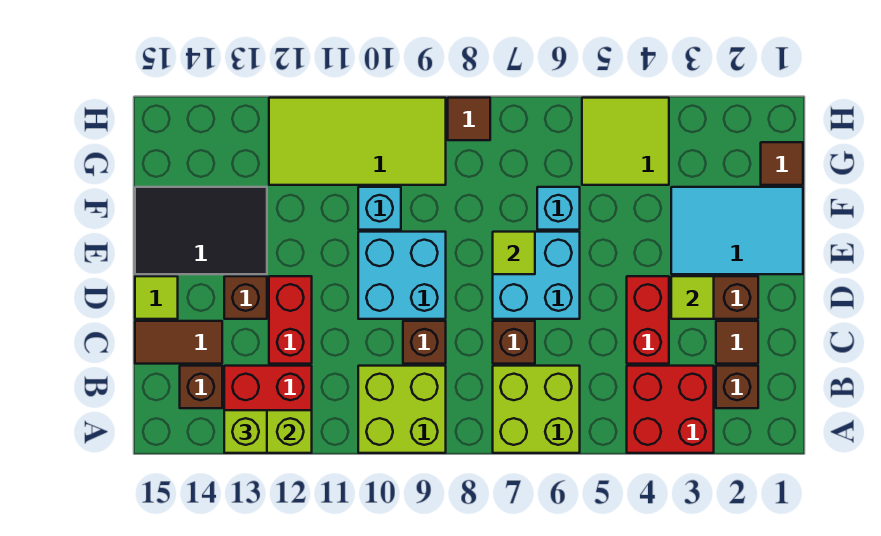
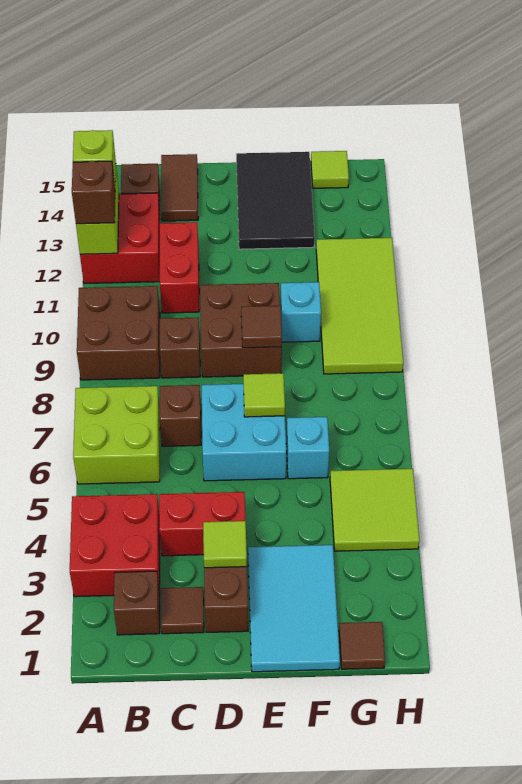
lime brick A9:B10 level 1 -> brown brick A9:B10 level 1
red brick C12:D12 level 1 -> red brick C11:C12 level 1
cyan brick D9:E10 level 1 -> brown brick D9:E10 level 1
brown brick D13 level 1 -> brown brick A12 level 3
lime tile D15 level 1 -> lime tile G15 level 1
brown tile H8 level 1 -> brown tile E9 level 2

